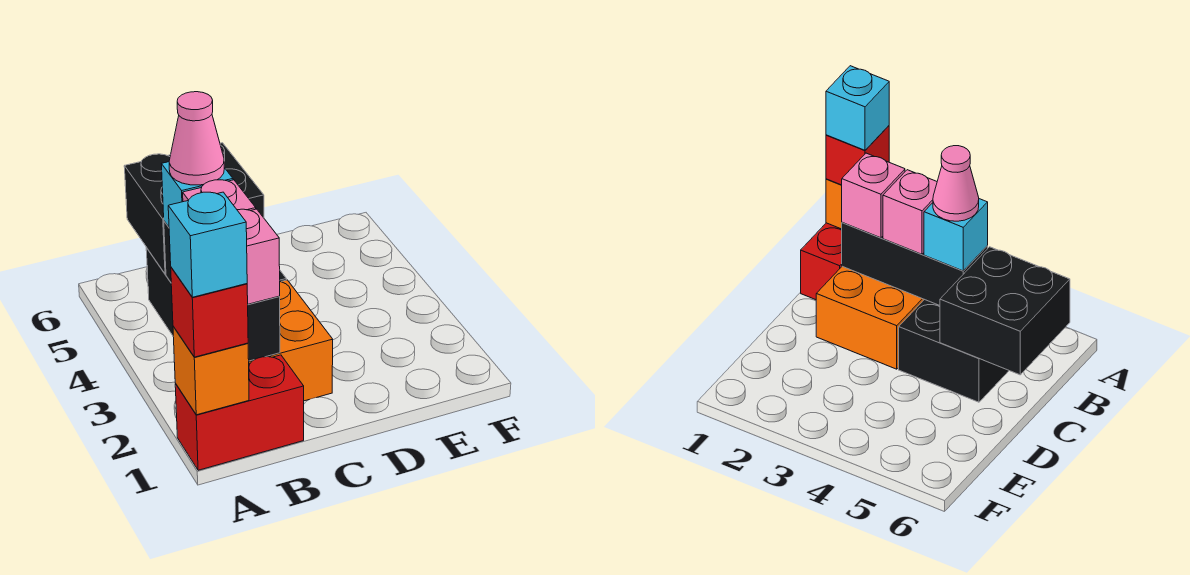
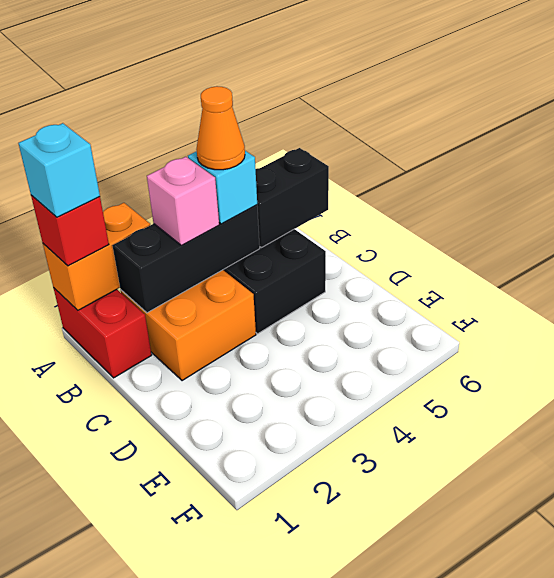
orange brick A1 level 2 -> orange brick A1:A2 level 2
pink brick B2 level 3 -> none
pink cone B4 level 4 -> orange cone B4 level 4
black brick B5:C6 level 2 -> black brick B5:B6 level 2

